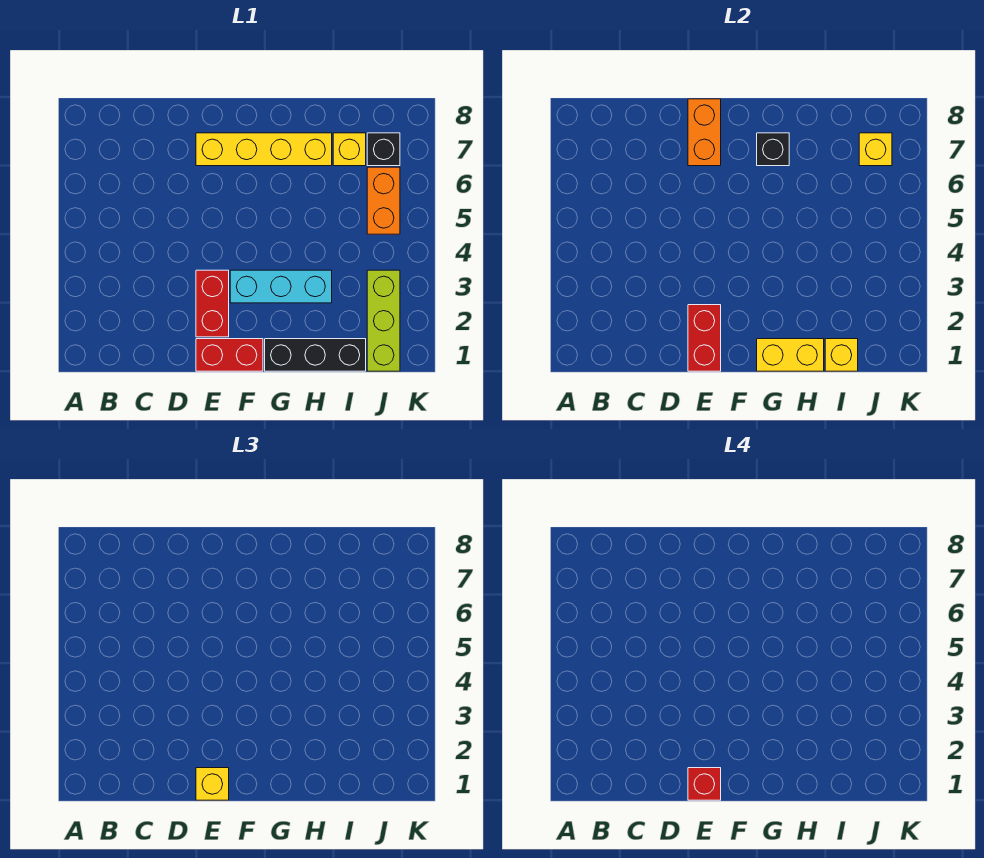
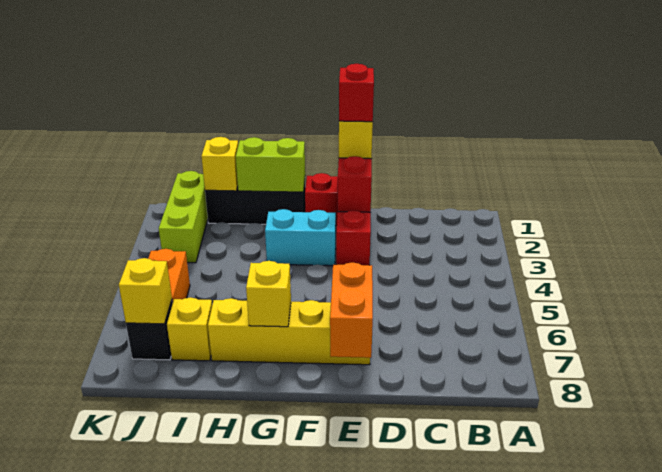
cyan brick F3:H3 level 1 -> cyan brick F3:G3 level 1
yellow brick G1:H1 level 2 -> lime brick G1:H1 level 2
black brick G7 level 2 -> yellow brick G7 level 2

